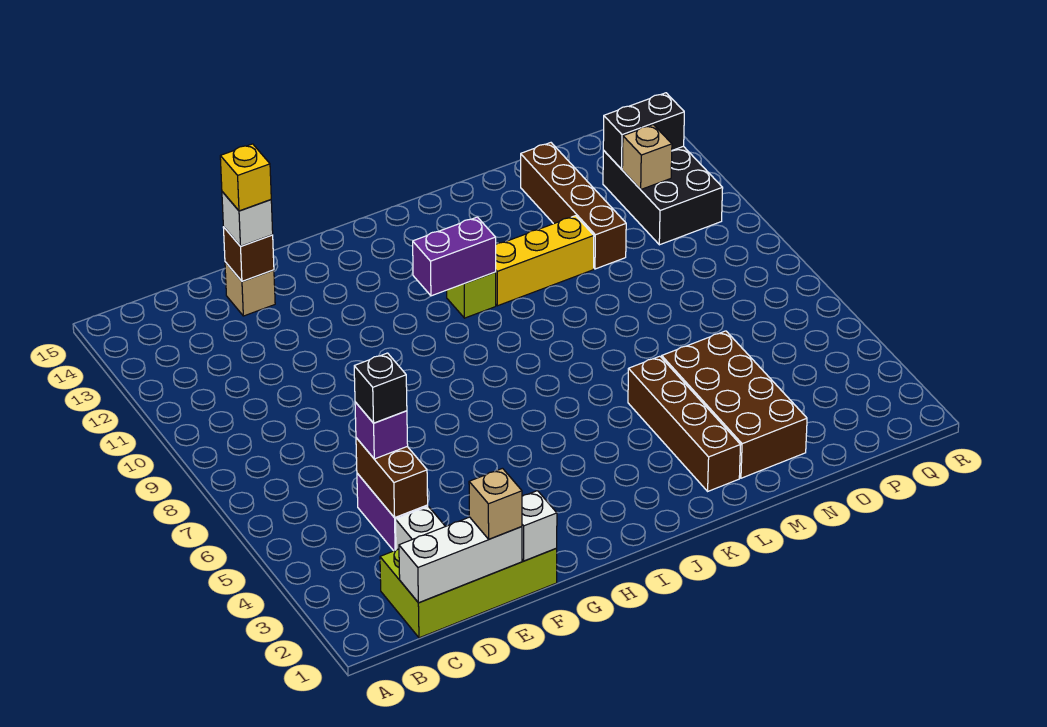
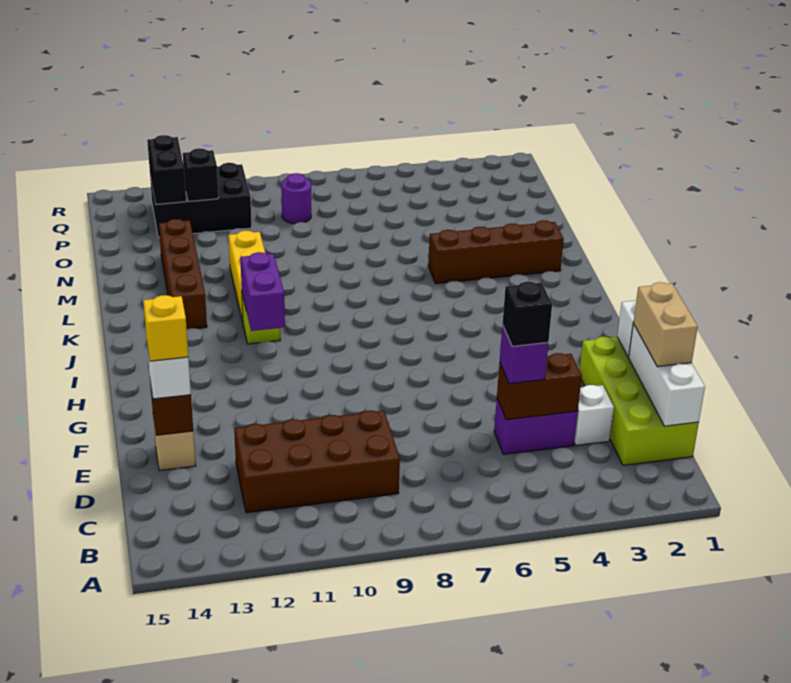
tan brick E1 level 3 -> tan brick D1:E1 level 3
brown brick M2:N5 level 1 -> brown brick C9:D12 level 1
brown brick N11:N14 level 1 -> brown brick K13:N13 level 1
none -> purple round brick P9 level 1
tan brick P12 level 2 -> black brick P12 level 2

